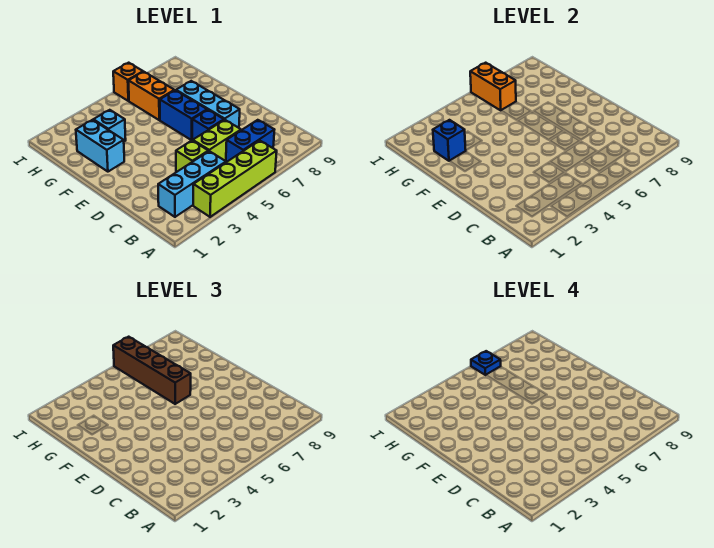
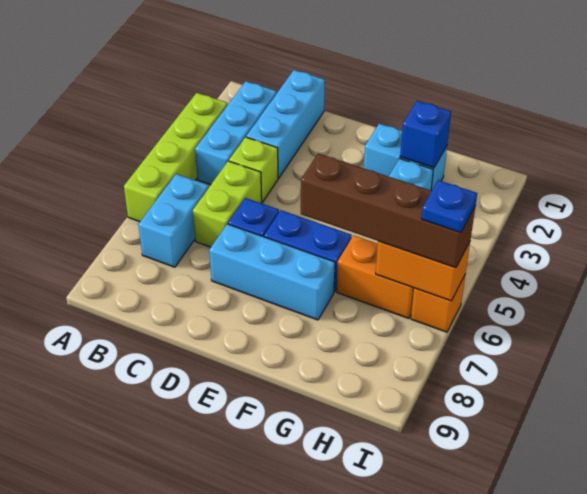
blue brick B6:B7 level 1 -> cyan brick B6:B7 level 1
none -> cyan brick C1:C3 level 1

